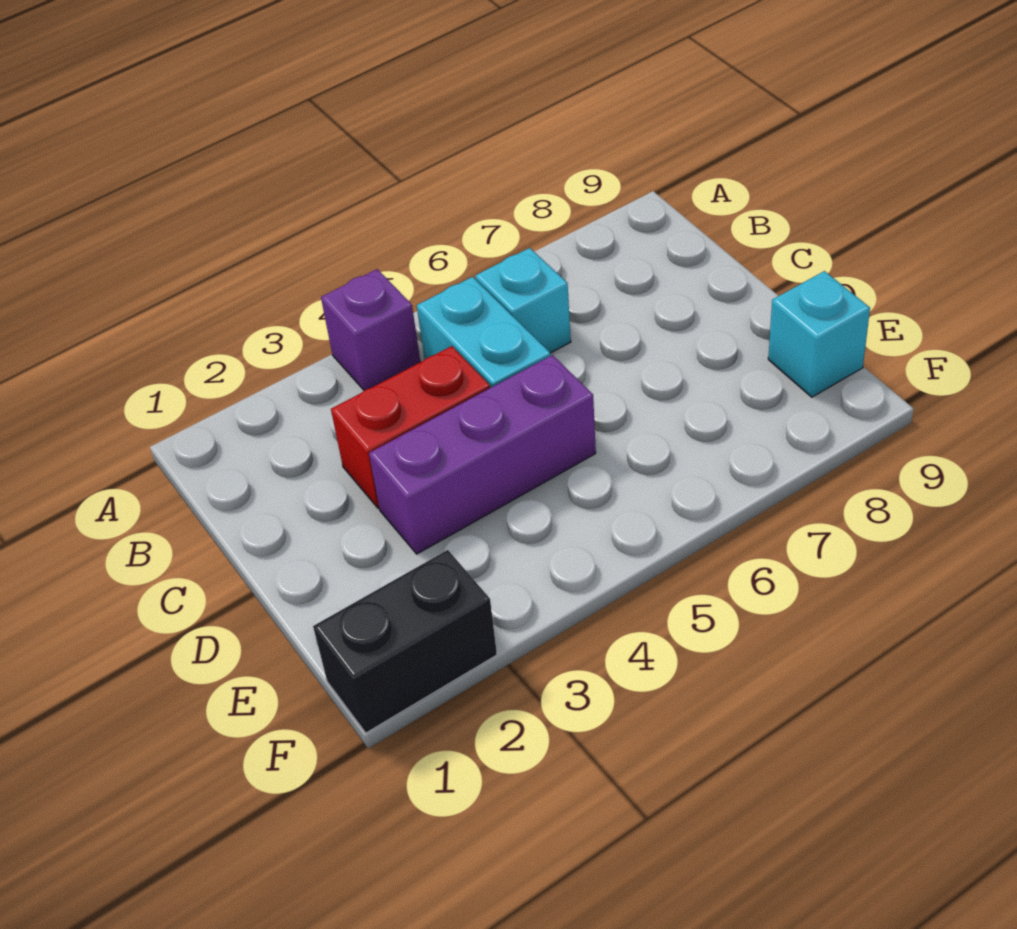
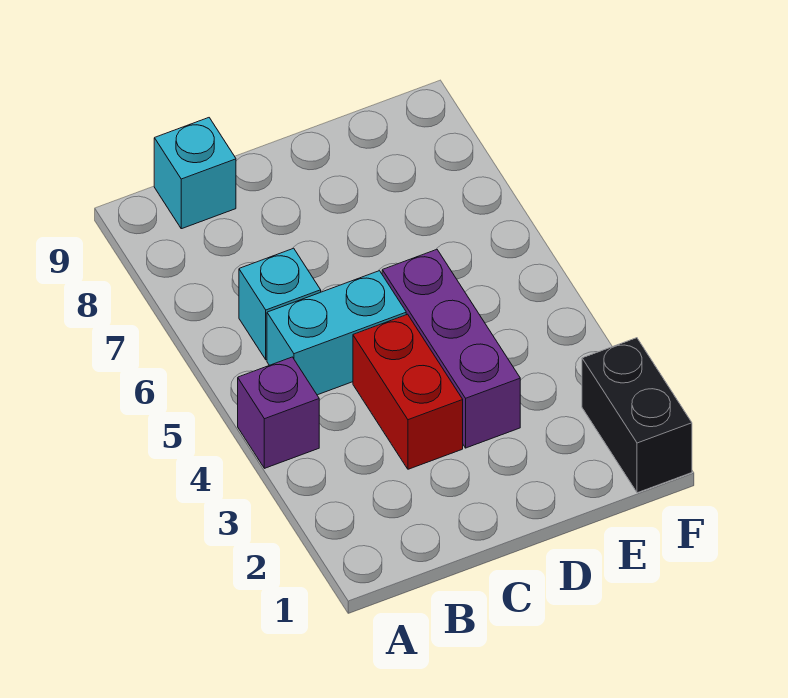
cyan brick E9 level 1 -> cyan brick B9 level 1

